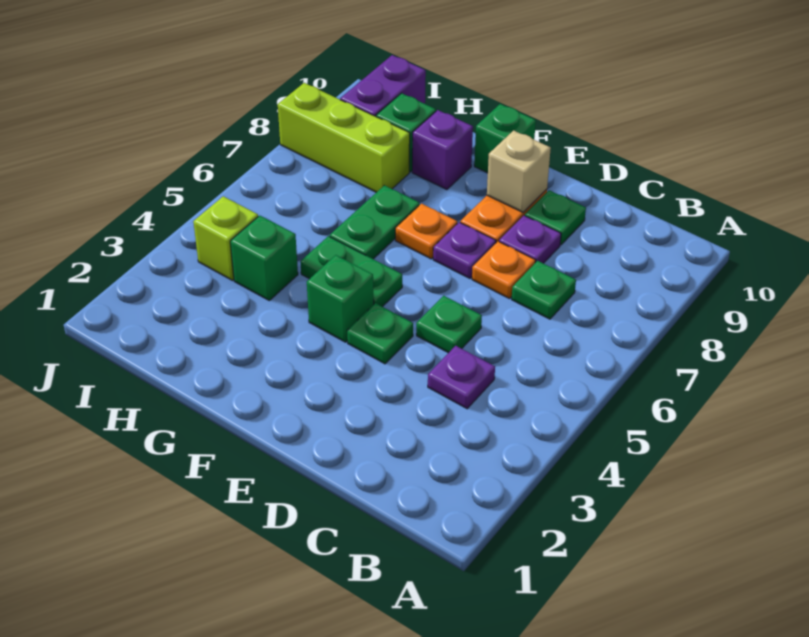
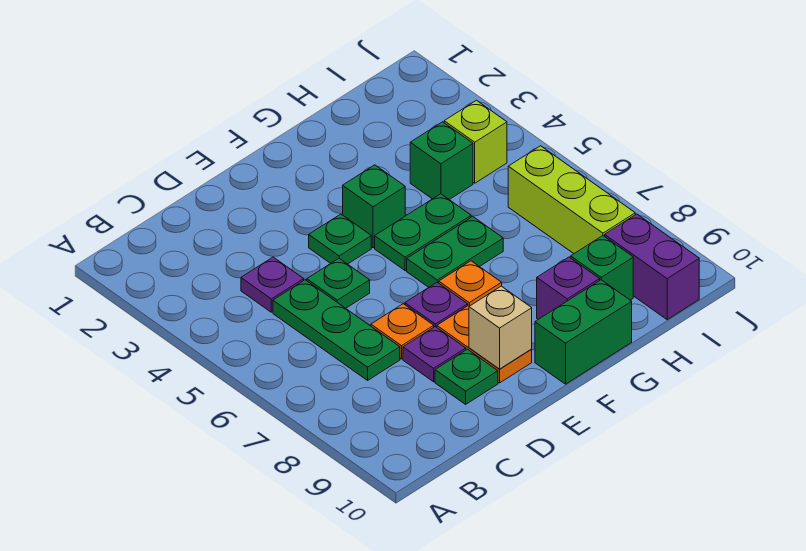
green plate C7 level 1 -> green plate C5:C7 level 1
green brick F10 level 1 -> green brick F10:G10 level 1
green plate G6:G7 level 1 -> green plate F6:G6 level 1
lime brick H8:J8 level 1 -> lime brick I6:I8 level 1

